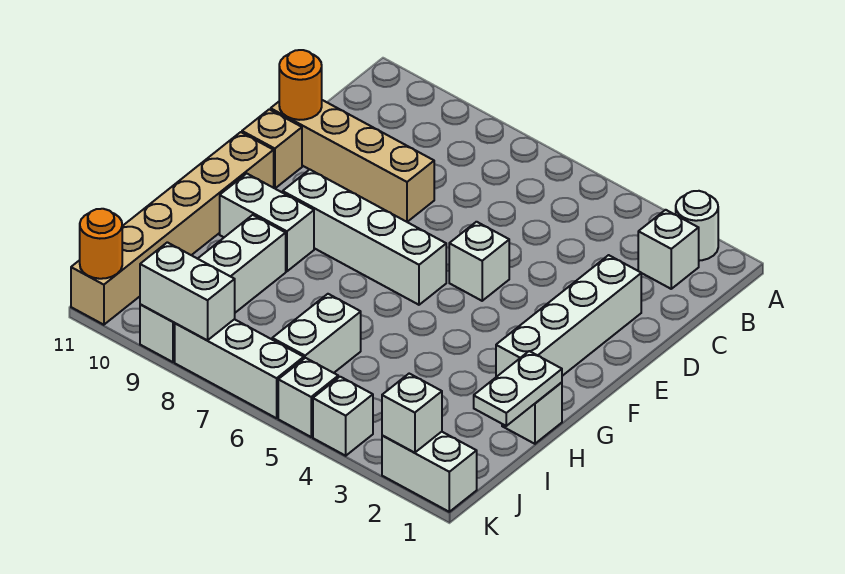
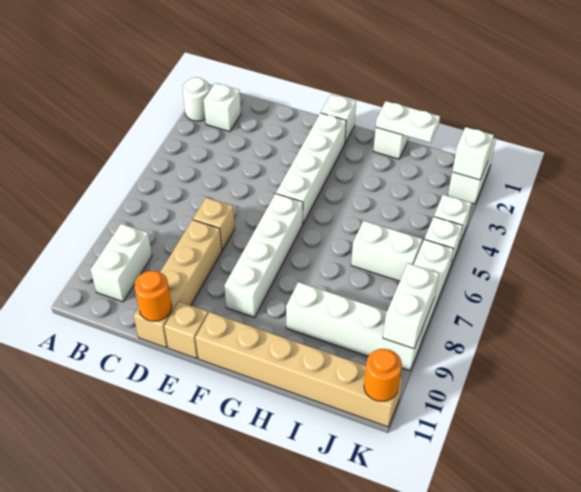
white brick D2:G2 level 1 -> white brick F2:F5 level 1
none -> tan brick D7 level 1
white brick E5 level 1 -> white brick F1 level 1
white brick G9:G10 level 1 -> white brick B9:B10 level 1

